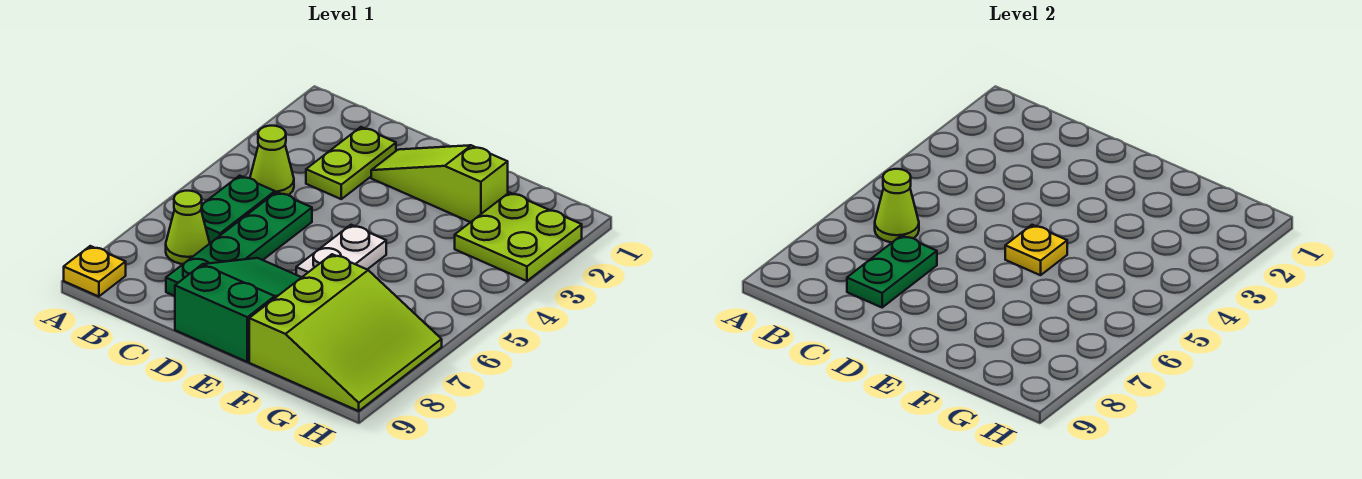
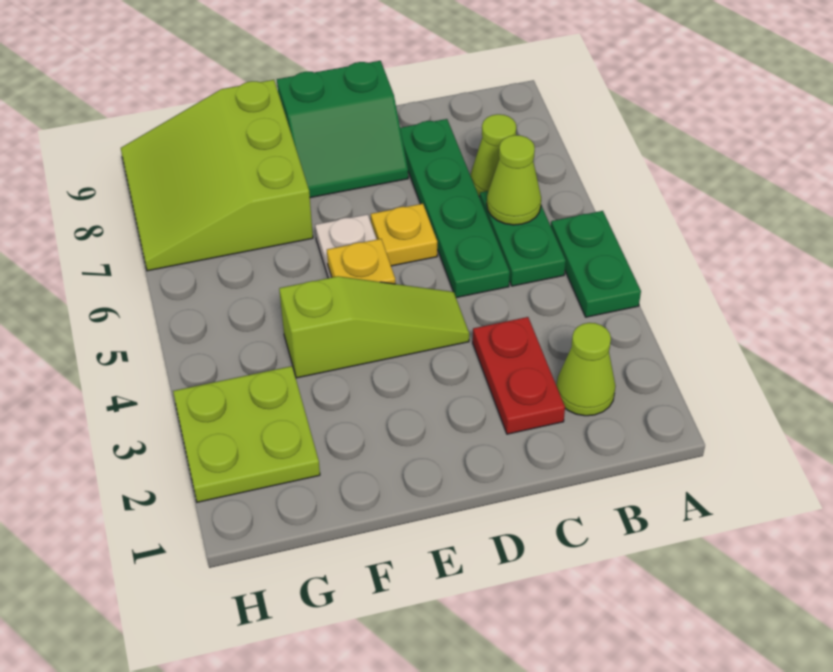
yellow plate A9 level 1 -> yellow plate D6 level 1
lime cone B4 level 1 -> lime cone B2 level 1
lime plate C2:C3 level 1 -> red plate C2:C3 level 1
green plate C7:C8 level 2 -> green plate A4:A5 level 1
lime slope D2:F2 level 1 top F -> lime slope D4:F4 level 1 top F
green slope D7:E9 level 1 top 9 -> green slope D8:E9 level 1 top 9

